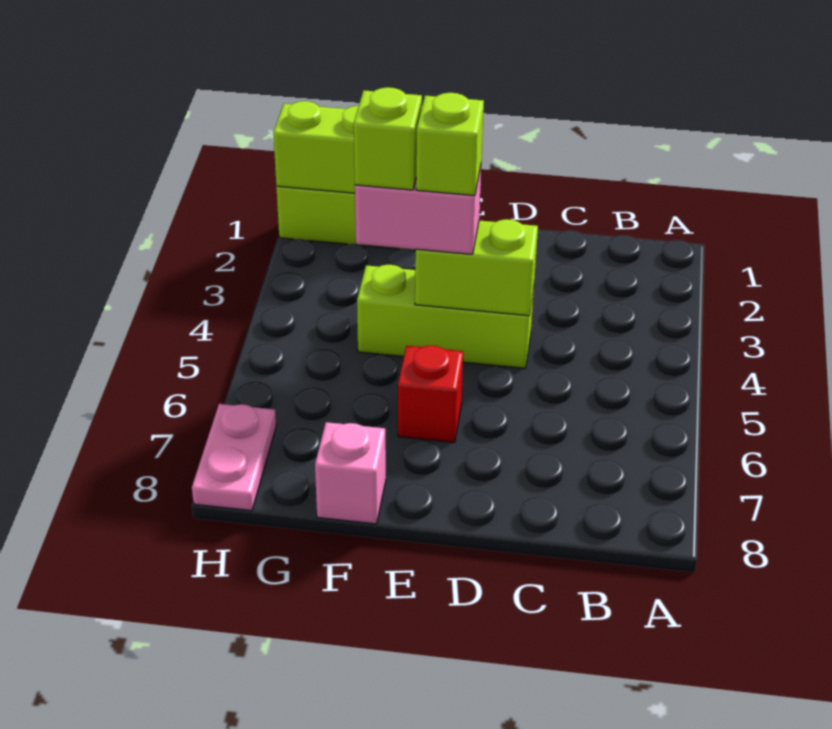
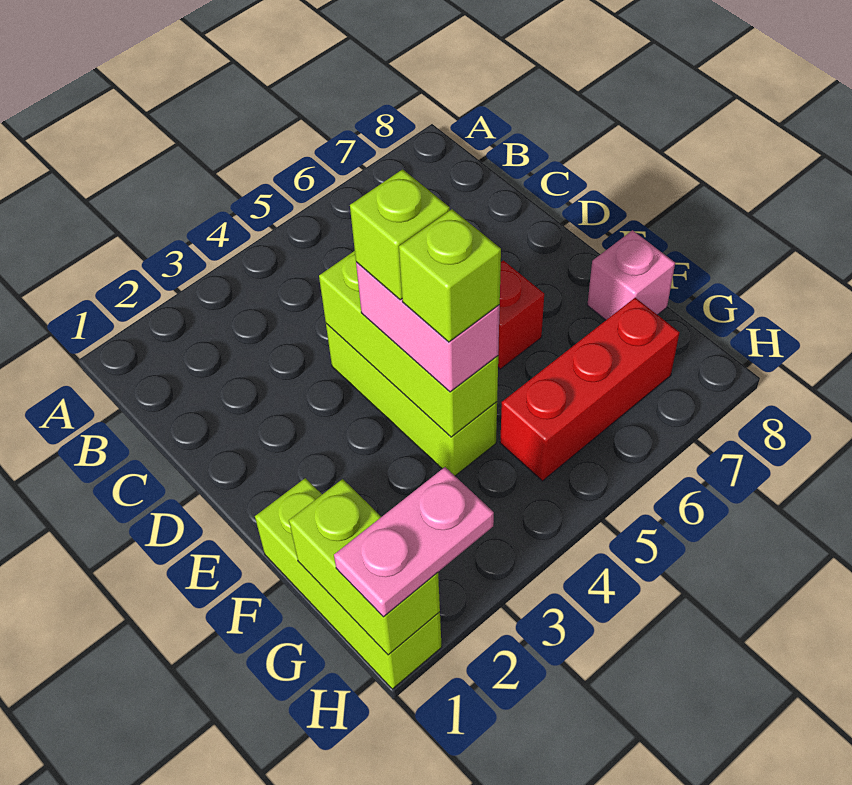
lime brick D4:E4 level 2 -> lime brick D4:F4 level 2
none -> red brick G5:G7 level 1
pink plate H7:H8 level 1 -> pink plate H1:H2 level 3

